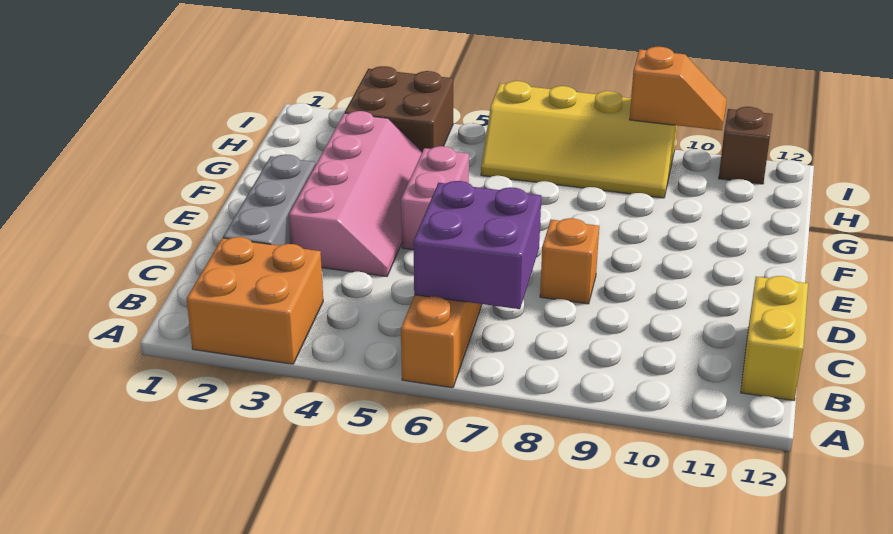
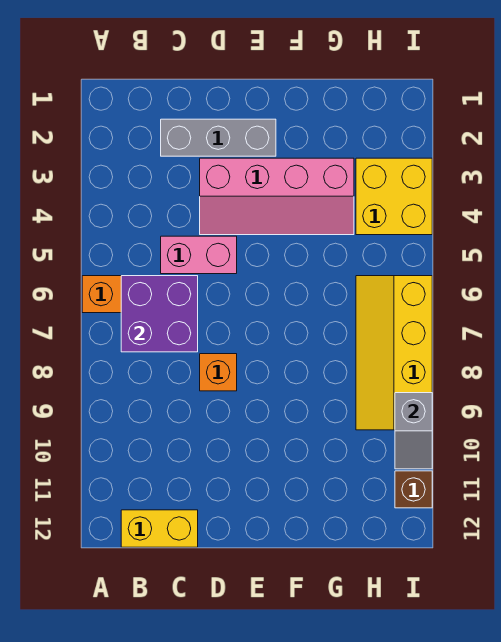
orange brick A2:B3 level 1 -> none
pink brick E5:F5 level 1 -> pink brick C5:D5 level 1
brown brick H3:I4 level 1 -> yellow brick H3:I4 level 1
orange slope I9:I10 level 2 top 9 -> grey slope I9:I10 level 2 top 9

